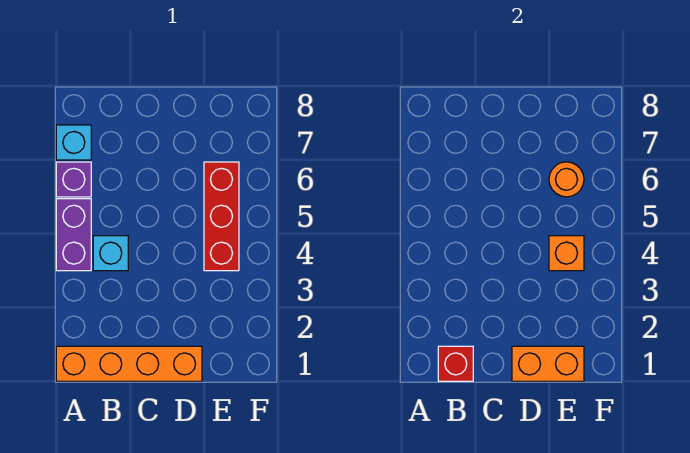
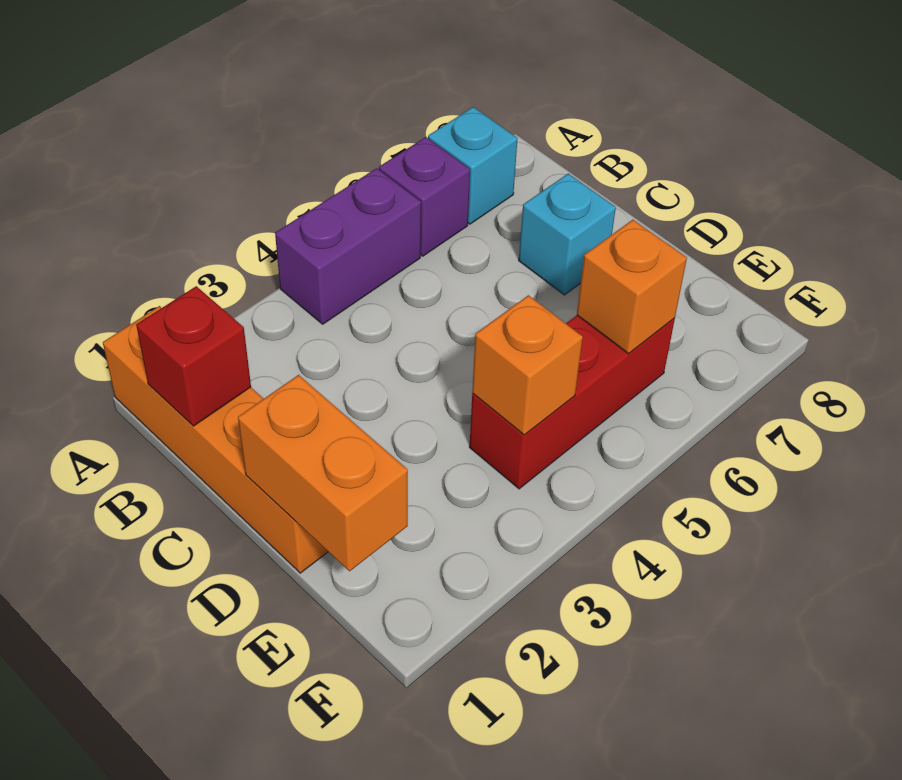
cyan brick B4 level 1 -> cyan brick C7 level 1
orange round brick E6 level 2 -> orange brick E6 level 2

